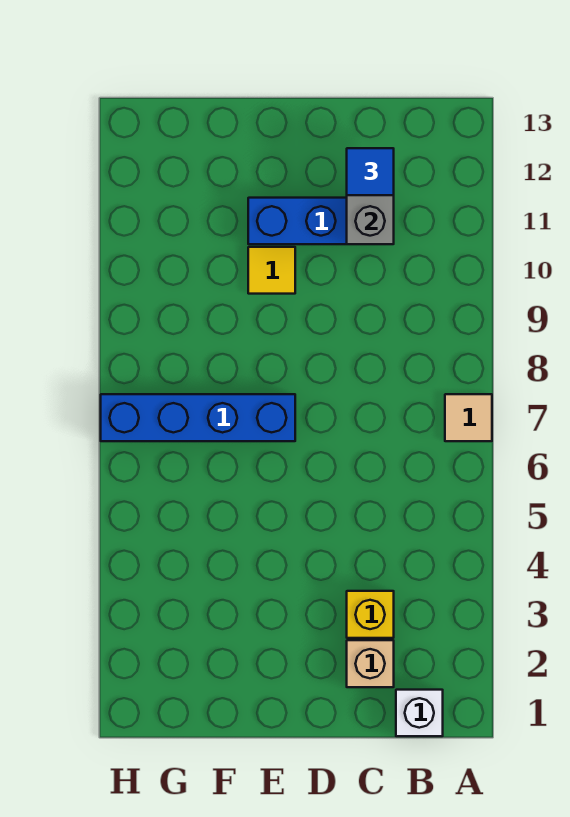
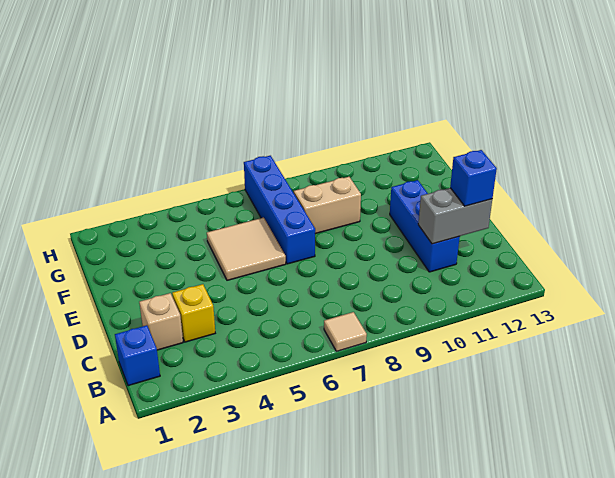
white brick B1 level 1 -> blue brick B1 level 1
blue tile C12 level 3 -> blue brick C12 level 3
none -> tan tile E5:F6 level 1
yellow tile E10 level 1 -> none
none -> tan brick F8:F9 level 1

